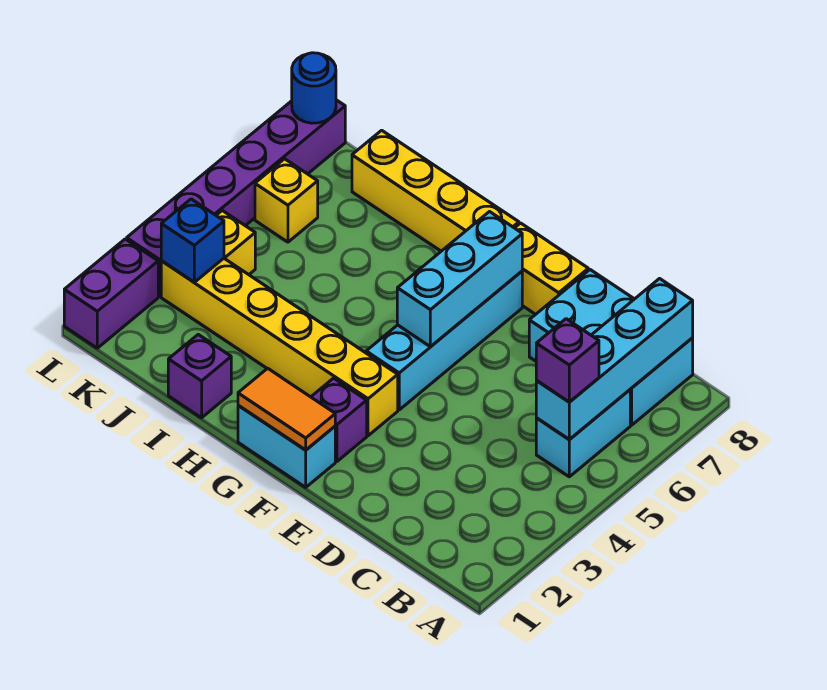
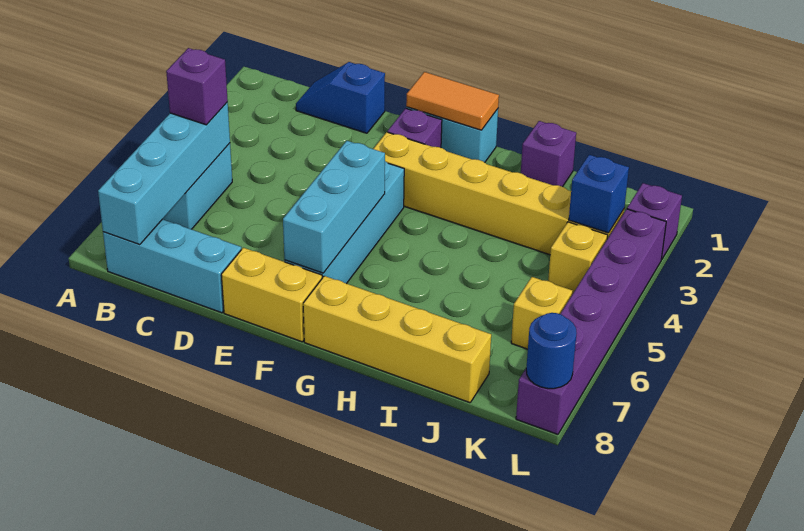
cyan brick B7:D8 level 1 -> cyan brick B8:D8 level 1
none -> blue slope C1:D1 level 1 top D
purple brick L1:L2 level 1 -> purple brick L2 level 1

